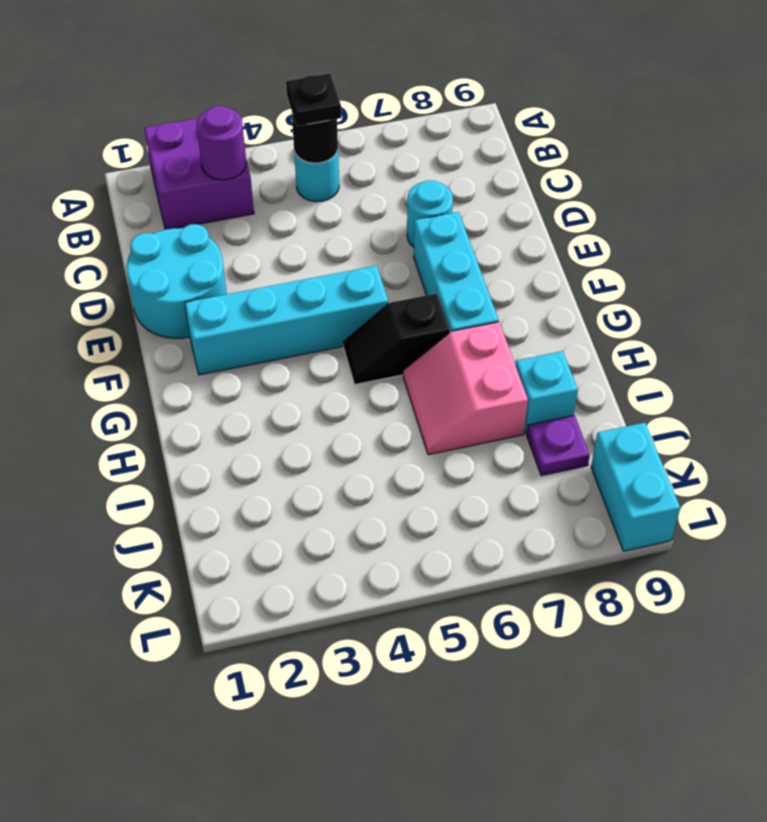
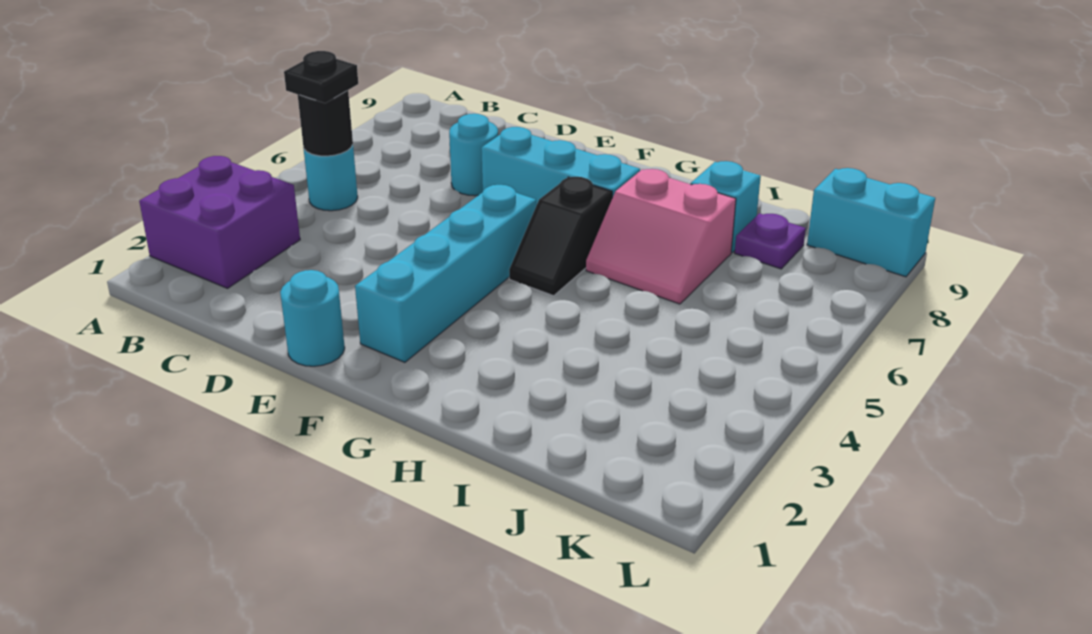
purple round brick B3 level 2 -> none
cyan round brick D1:E2 level 1 -> cyan round brick E1 level 1

